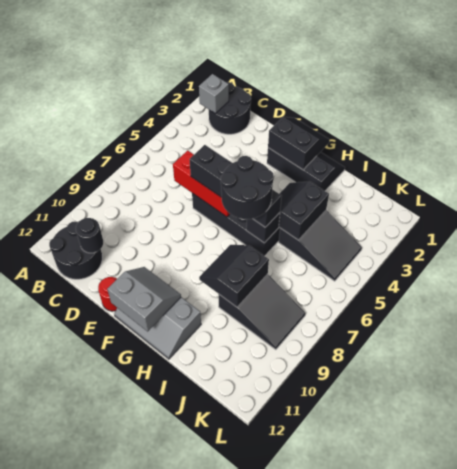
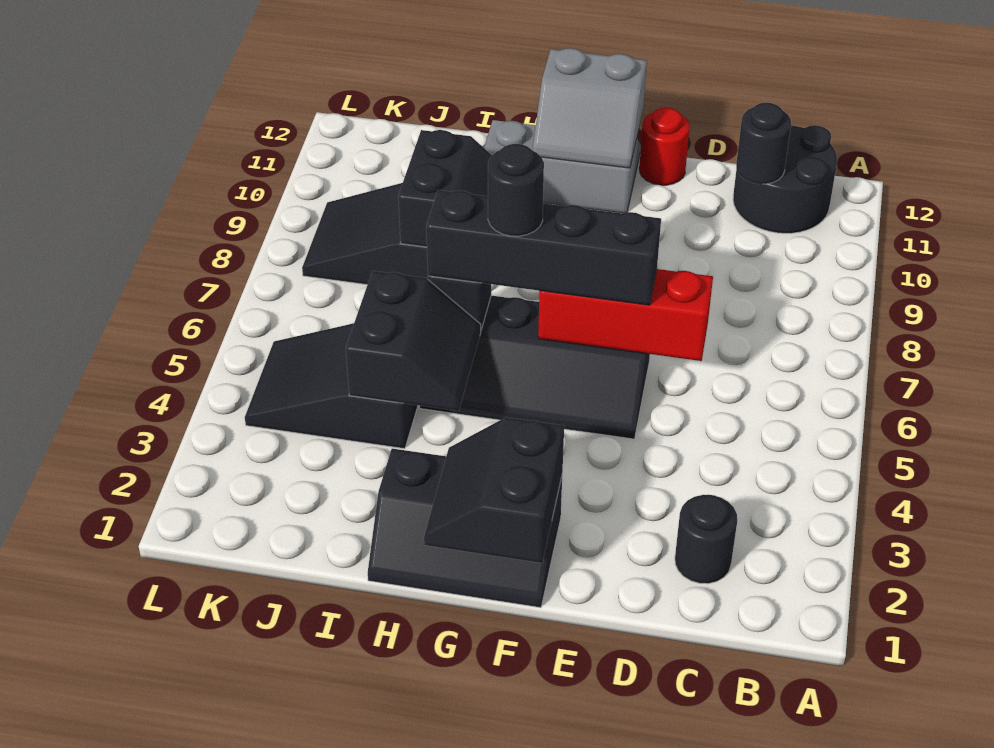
black round brick B1:C2 level 1 -> black round brick C2 level 1
grey brick B2 level 2 -> none
black slope F1:G2 level 2 top 2 -> black slope F1:G2 level 2 top F
black round brick G6:H7 level 4 -> black round brick G6 level 4

